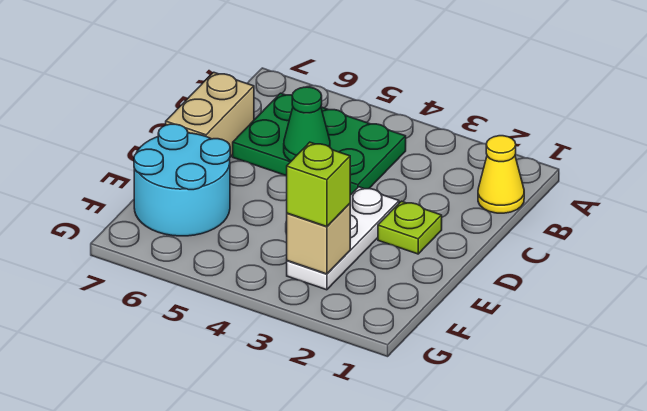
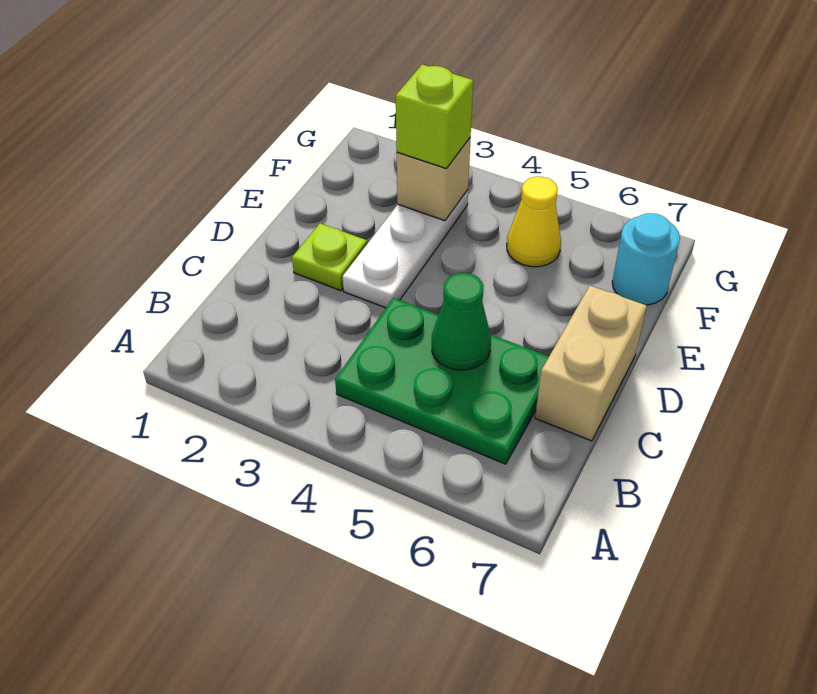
yellow cone B1 level 1 -> yellow cone F5 level 1
cyan round brick E6:F7 level 1 -> cyan round brick F7 level 1

